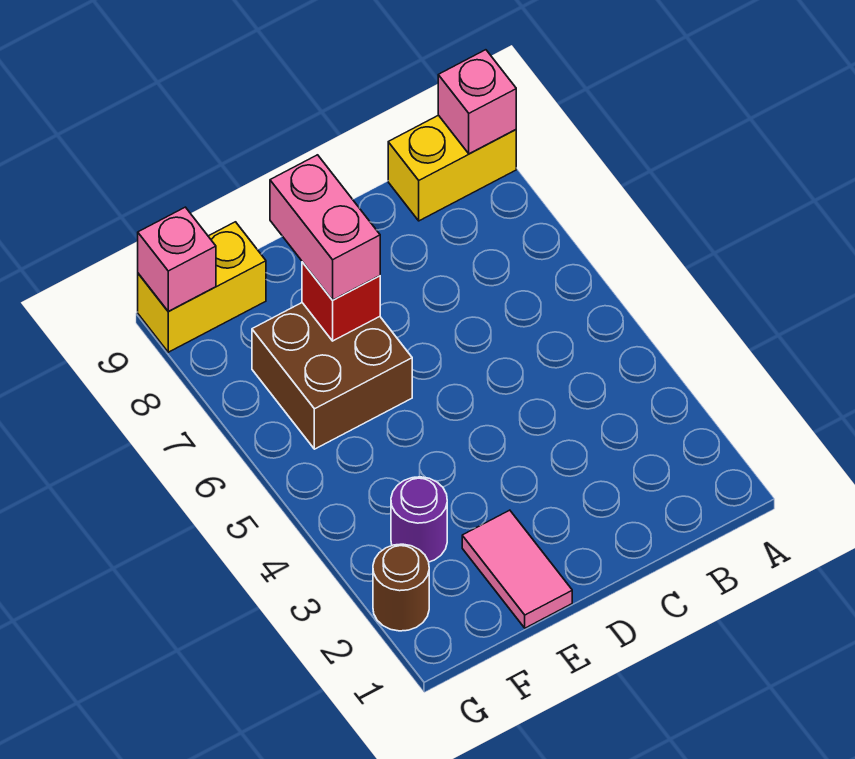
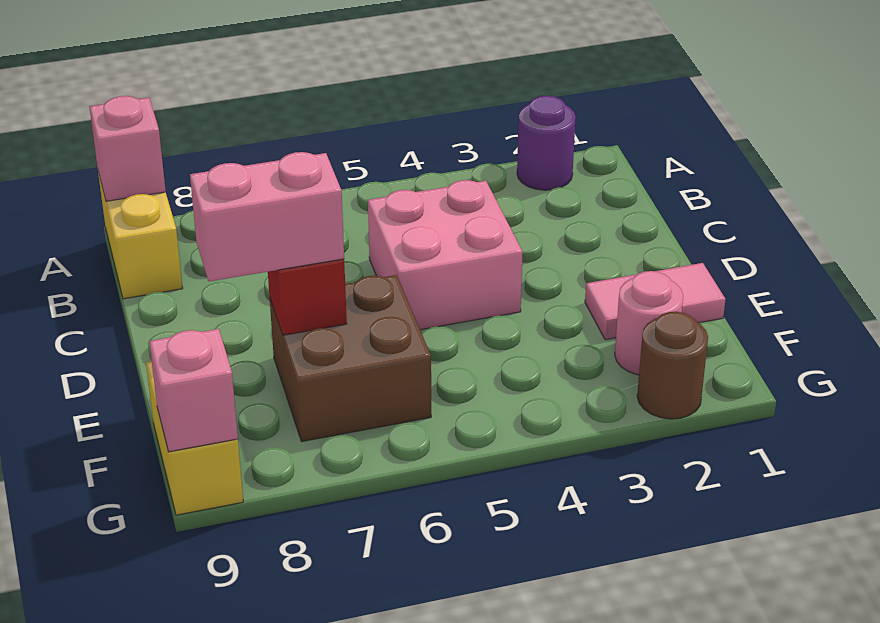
none -> pink brick C4:D5 level 1
none -> pink round brick F2 level 1
purple round brick F3 level 1 -> purple round brick A2 level 1

